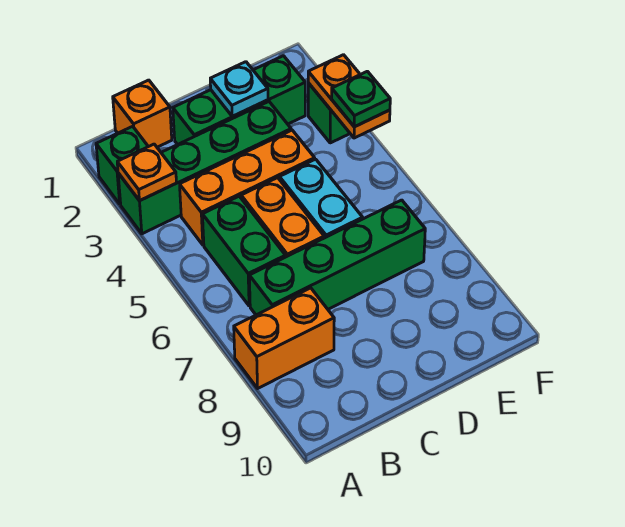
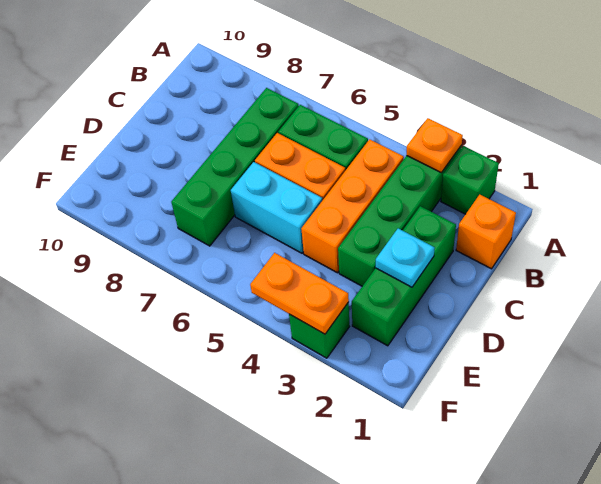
orange brick A8:B8 level 1 -> none
green plate F4 level 3 -> none

